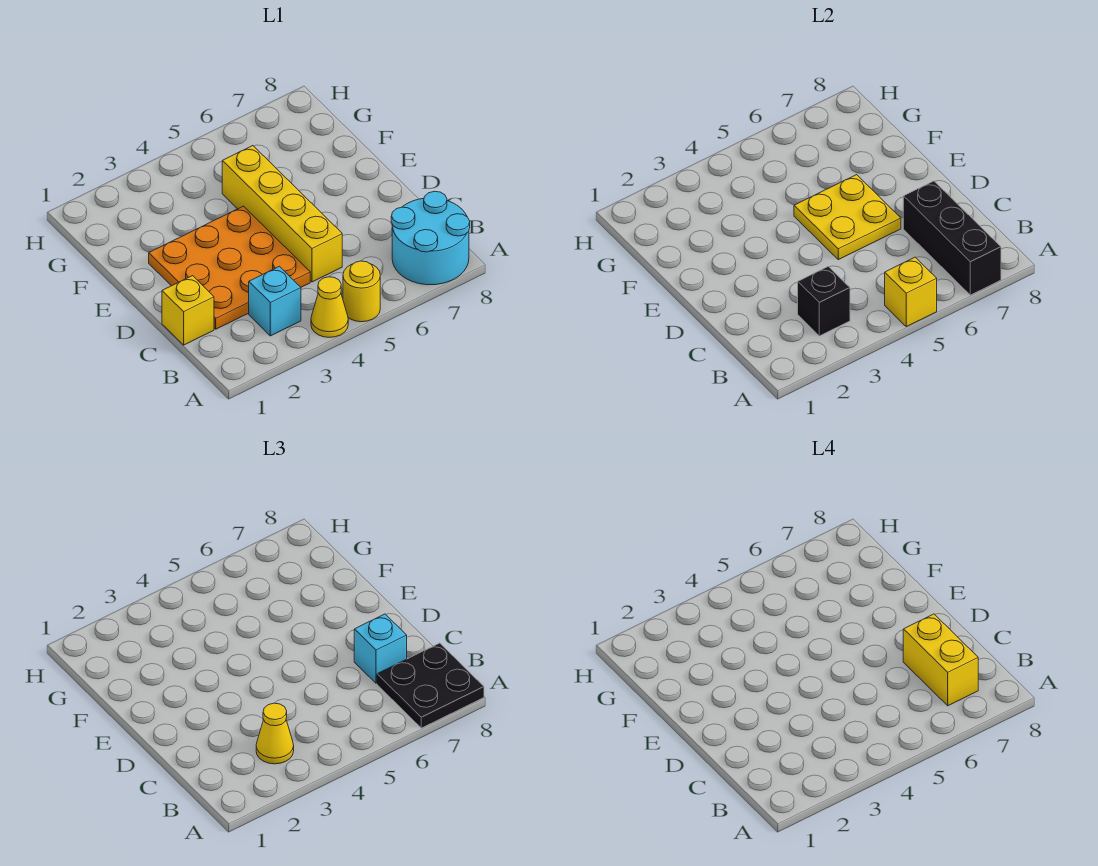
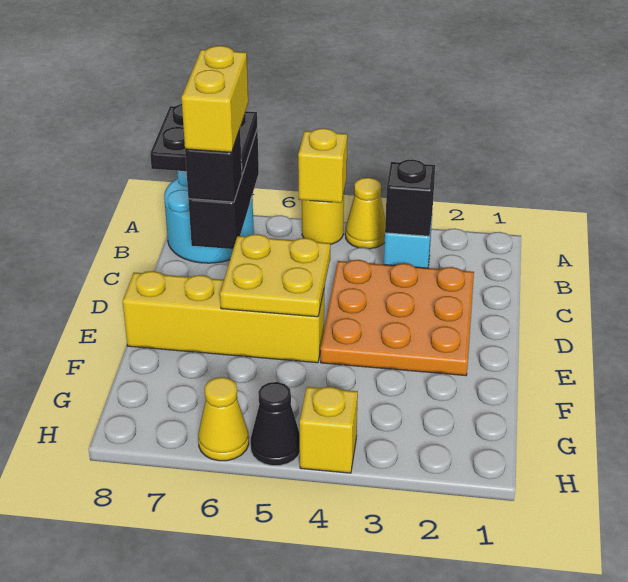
yellow cone B3 level 3 -> yellow cone H6 level 1
yellow brick C1 level 1 -> yellow brick H4 level 1
yellow brick C5:F5 level 1 -> yellow brick E5:E8 level 1
cyan brick C7 level 3 -> black brick C7 level 3
none -> black cone H5 level 1

